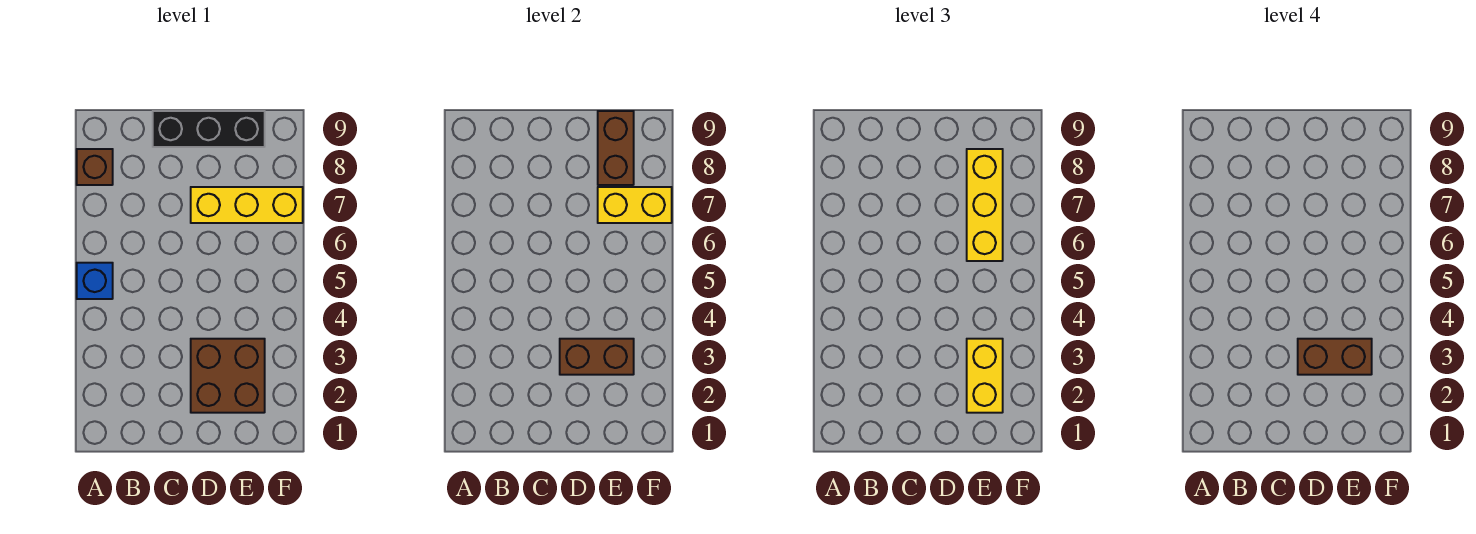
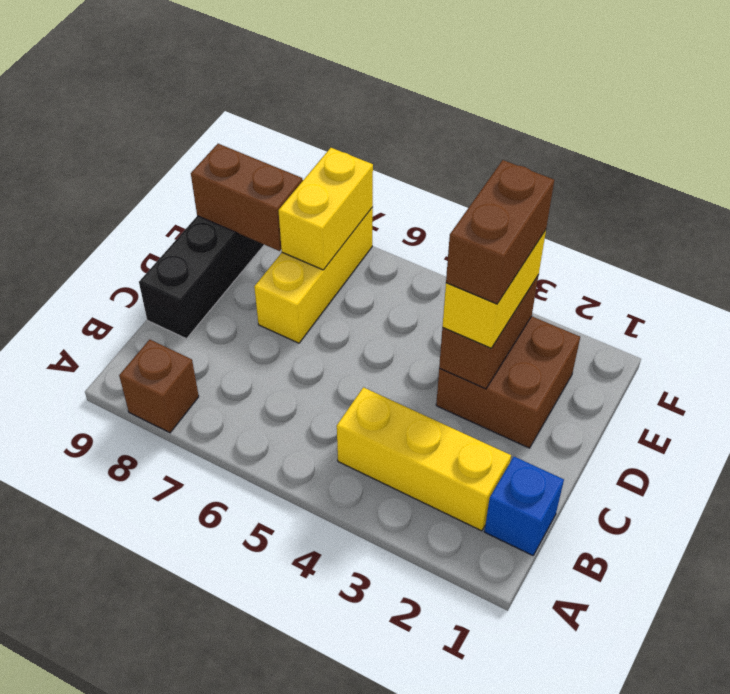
blue brick A5 level 1 -> blue brick B1 level 1
yellow brick E2:E3 level 3 -> yellow brick D3:E3 level 3
yellow brick E6:E8 level 3 -> yellow brick B2:B4 level 1

